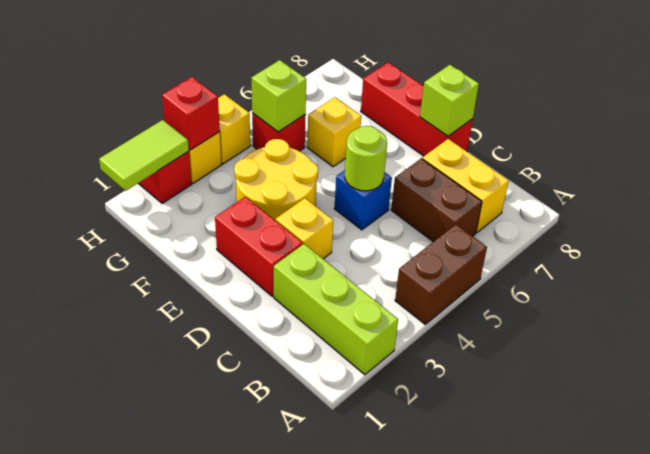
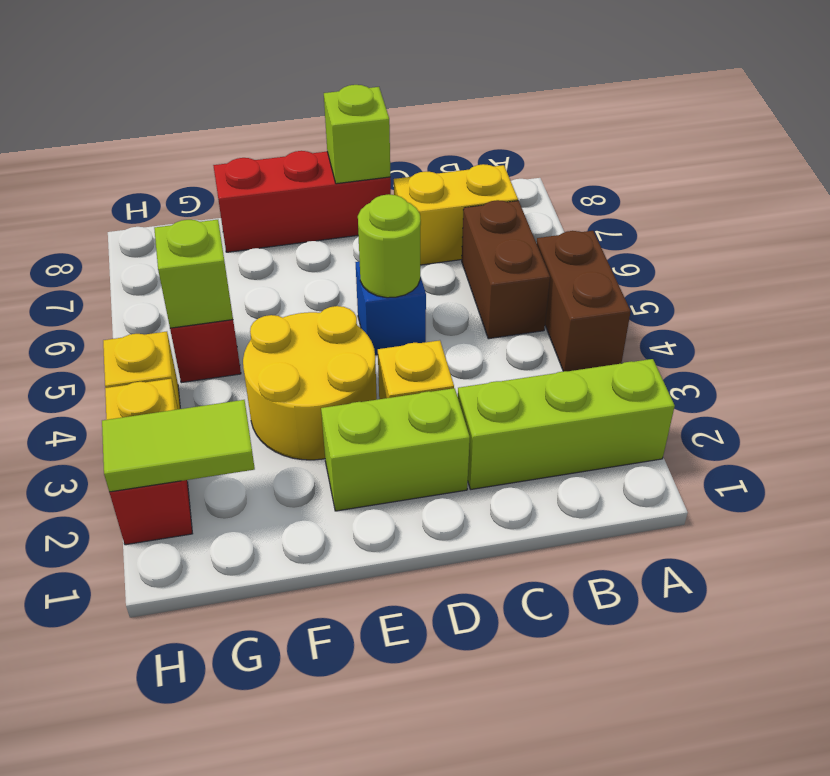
brown brick B6:C6 level 1 -> brown brick B5:B6 level 1
red brick D2:E2 level 1 -> lime brick D2:E2 level 1
yellow brick F6 level 1 -> none
lime tile H1:H2 level 2 -> lime tile G2:H2 level 2
red brick H3 level 2 -> none

